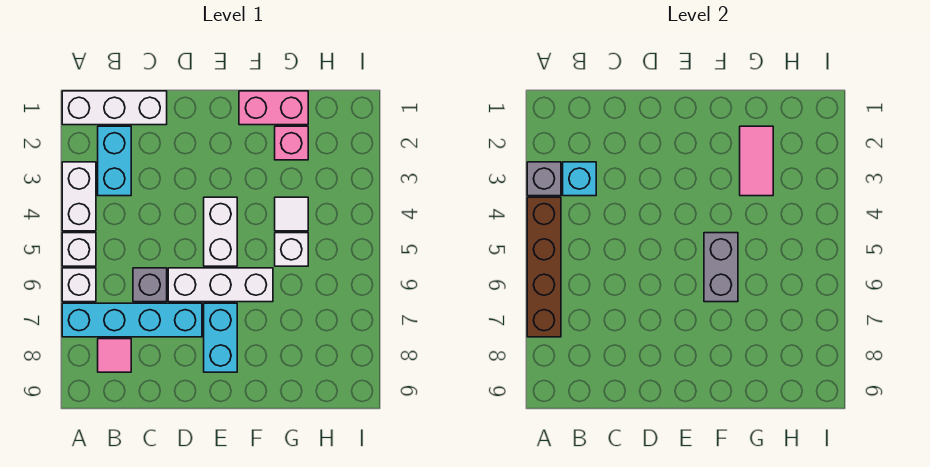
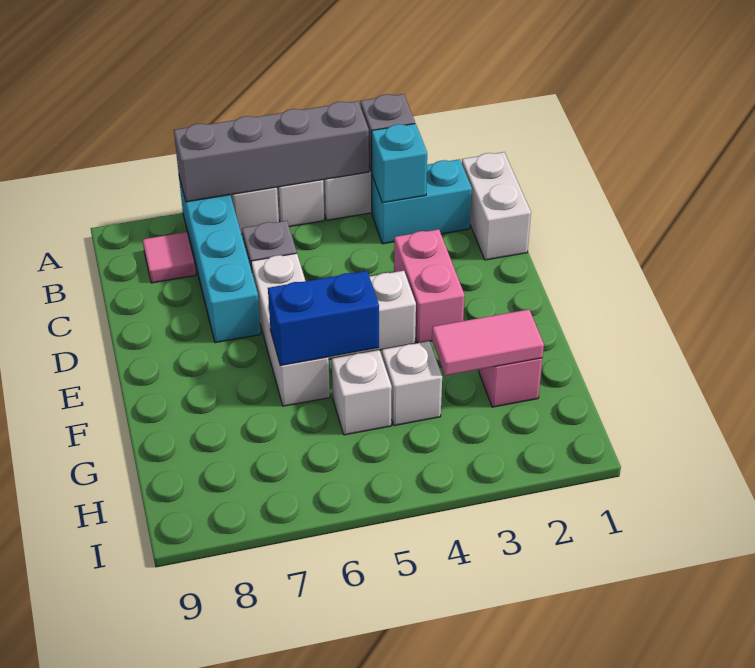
white brick A1:C1 level 1 -> white brick B1:C1 level 1
brown brick A4:A7 level 2 -> grey brick A4:A7 level 2
cyan brick E7:E8 level 1 -> none
pink brick F1:G1 level 1 -> pink brick D3:E3 level 1
grey brick F5:F6 level 2 -> blue brick F5:F6 level 2
white tile G4 level 1 -> white brick G4 level 1

